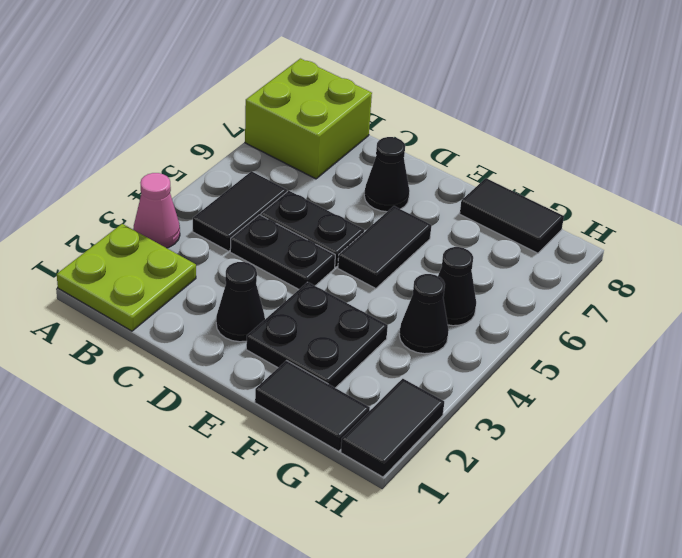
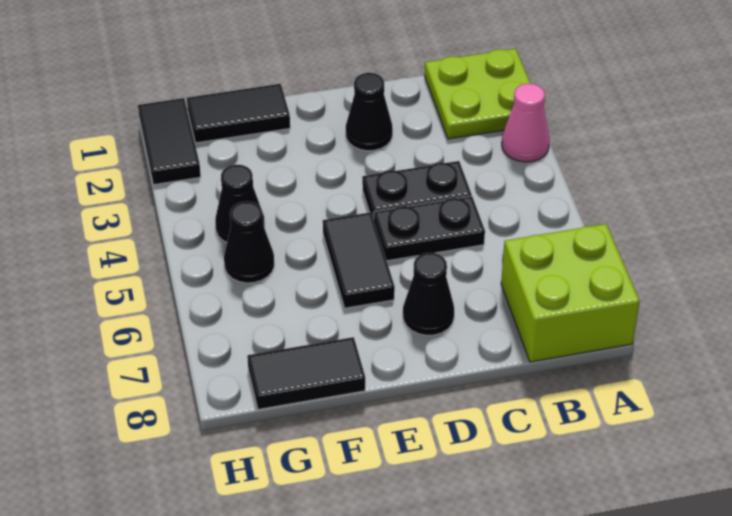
black tile B4:B5 level 1 -> none
black plate E2:F3 level 1 -> none

